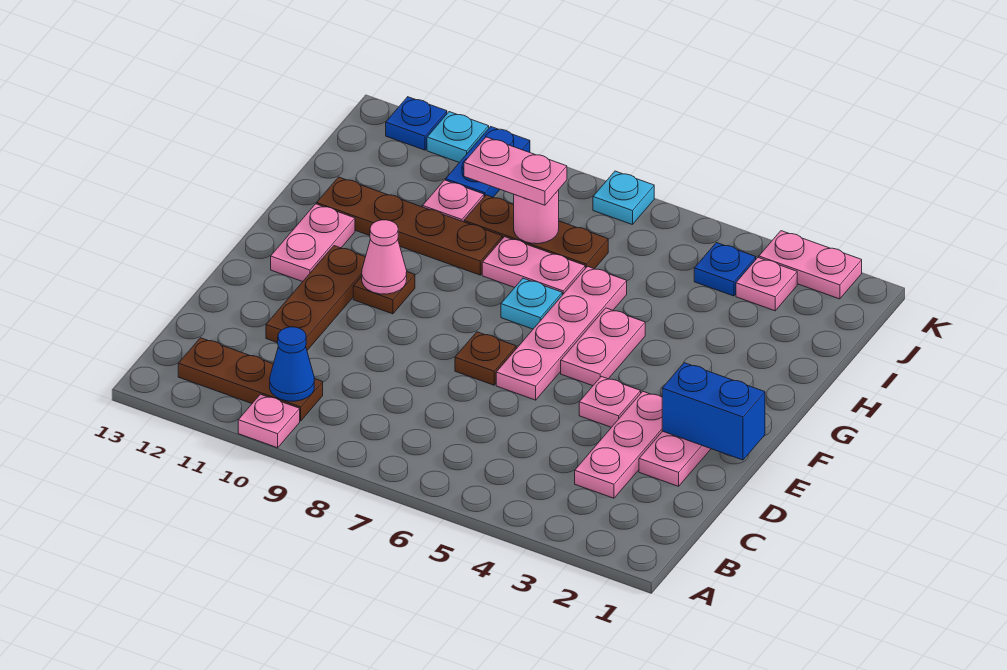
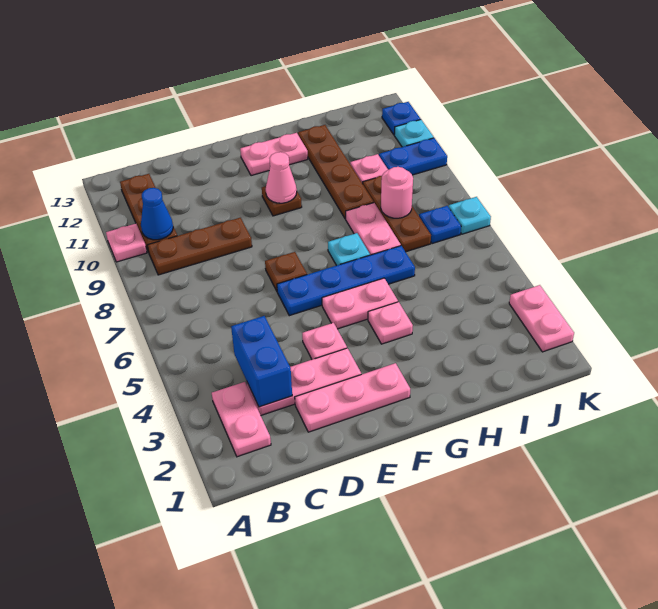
brown plate D11:F11 level 1 -> brown plate B9:D9 level 1
blue brick E1:E2 level 2 -> blue brick C3:C4 level 2
pink plate E6:H6 level 1 -> blue plate E6:H6 level 1
pink plate I8:I9 level 3 -> pink plate B2:B3 level 1
pink plate J3 level 1 -> pink plate G4 level 1
blue plate J4 level 1 -> blue plate J7 level 1

